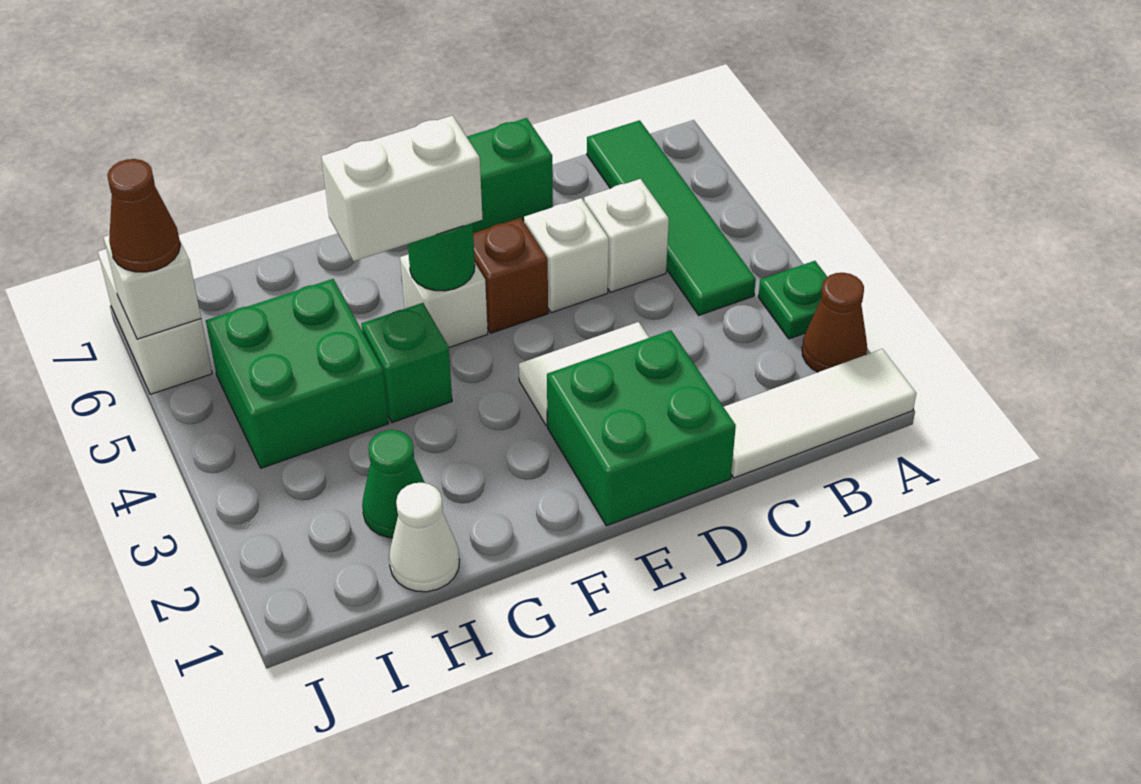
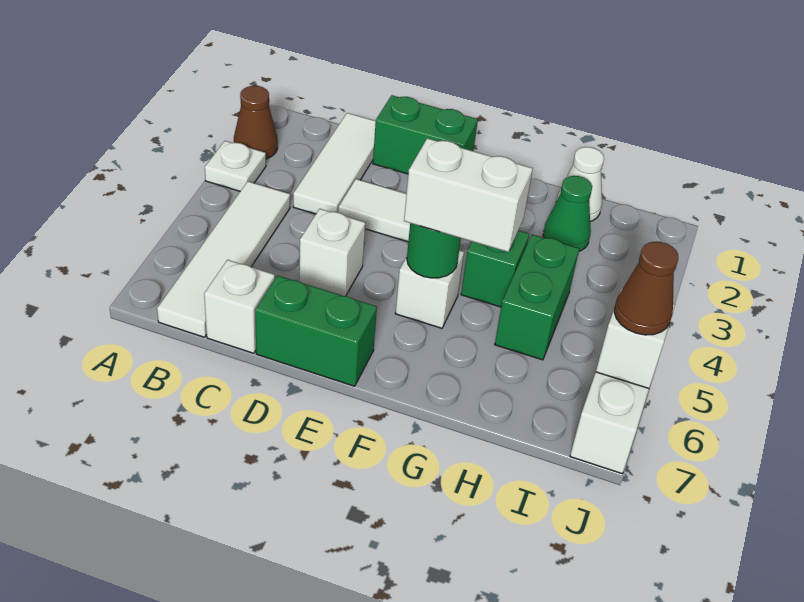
white tile A1:C1 level 1 -> white tile C1:C3 level 1
green plate A3 level 1 -> white plate A3 level 1
green tile B4:B7 level 1 -> white tile B4:B7 level 1
white brick C5 level 1 -> white brick C7 level 1
green brick D1:E2 level 1 -> green brick D1:E1 level 1
brown brick E5 level 1 -> none
green brick H4:I5 level 1 -> green brick H4:H5 level 1

